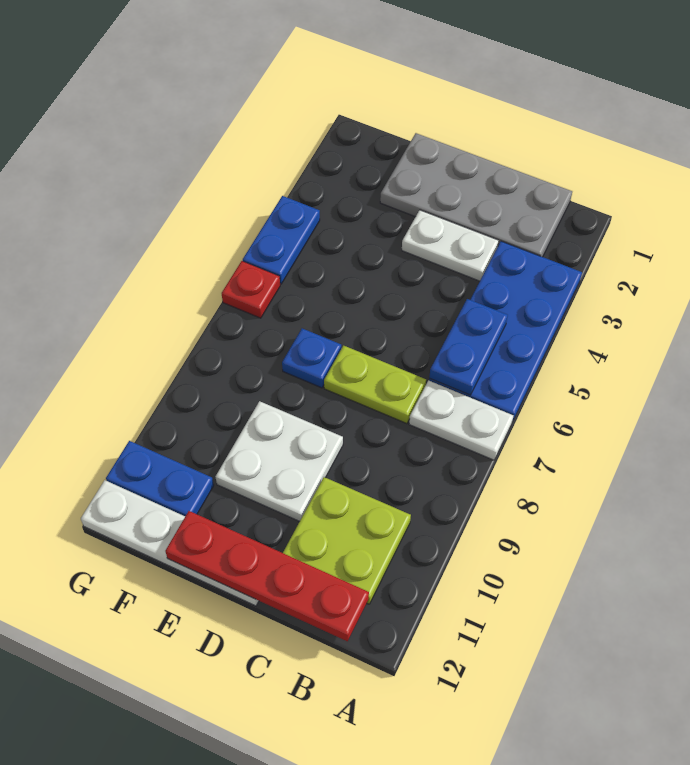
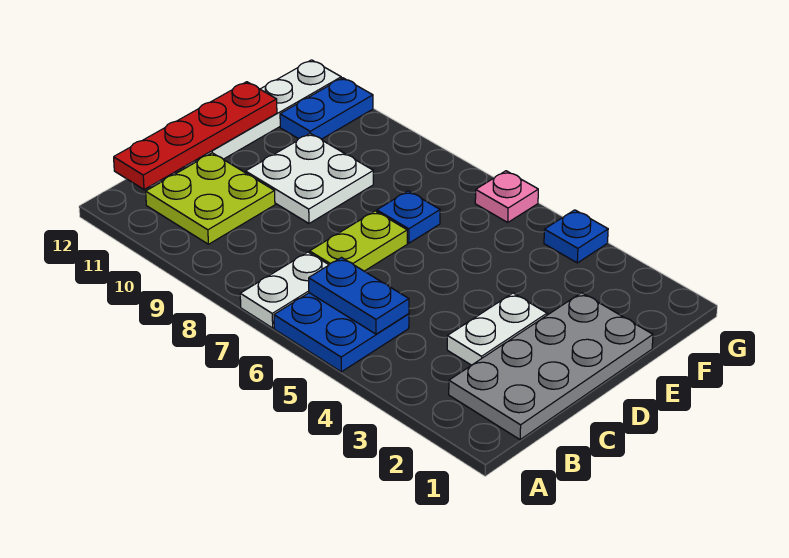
blue plate A3:B6 level 1 -> blue plate A5:B6 level 1
blue plate G4:G5 level 1 -> blue plate G4 level 1
red plate G6 level 1 -> pink plate G6 level 1

